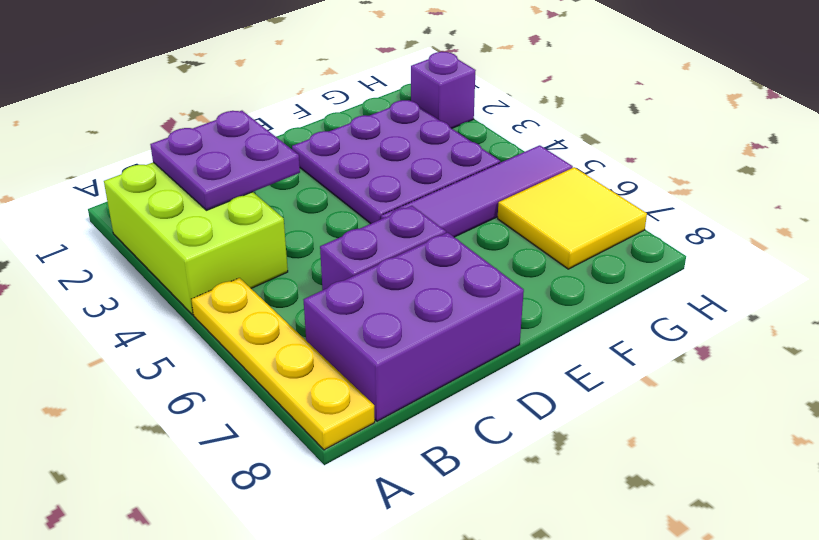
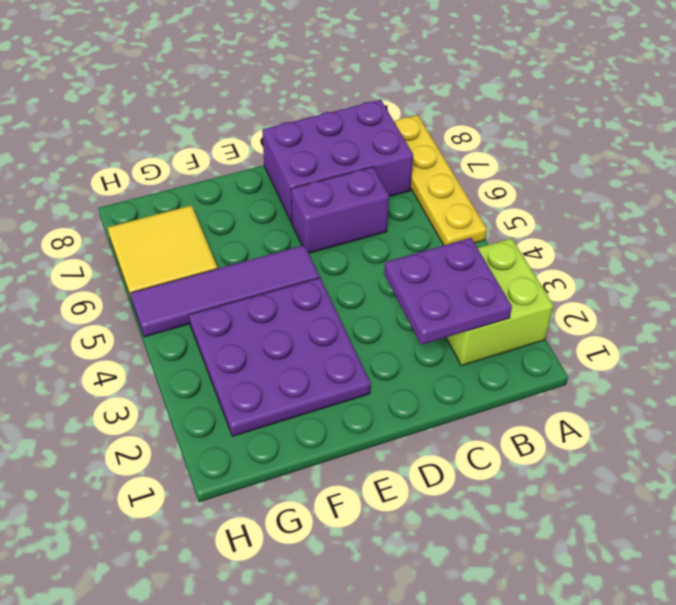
lime brick A2:B4 level 1 -> lime brick A2:B3 level 1
purple brick H2 level 1 -> none

